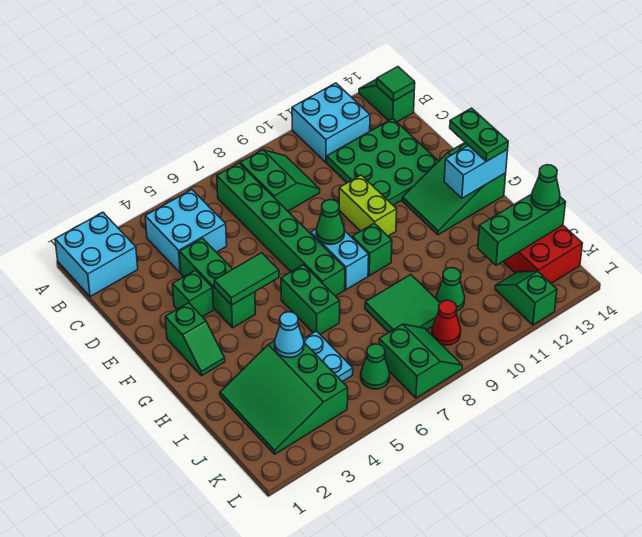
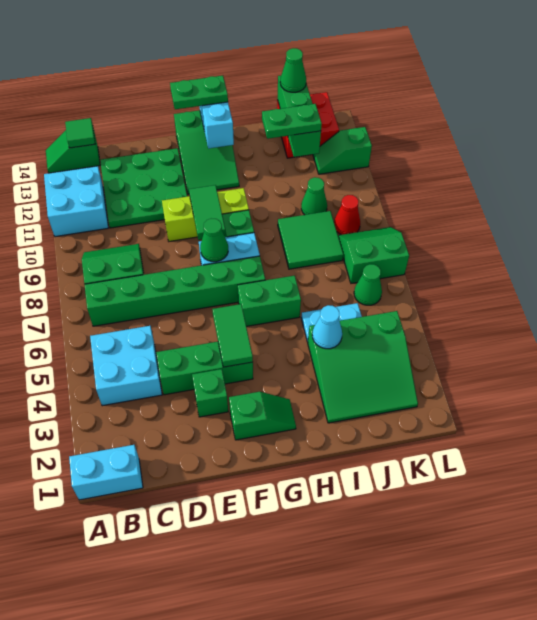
cyan brick A1:B2 level 1 -> cyan brick A1:B1 level 1
lime brick E10:F10 level 1 -> lime brick E10:G10 level 1
none -> green tile F9:F10 level 2
none -> green plate I12:J12 level 3

